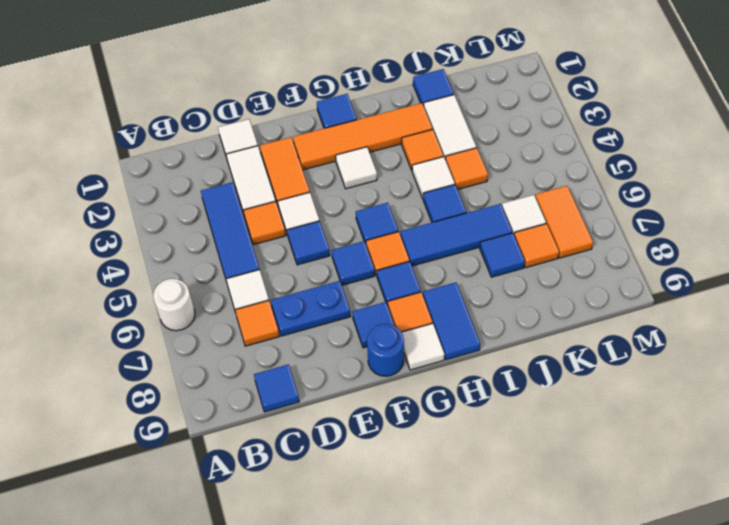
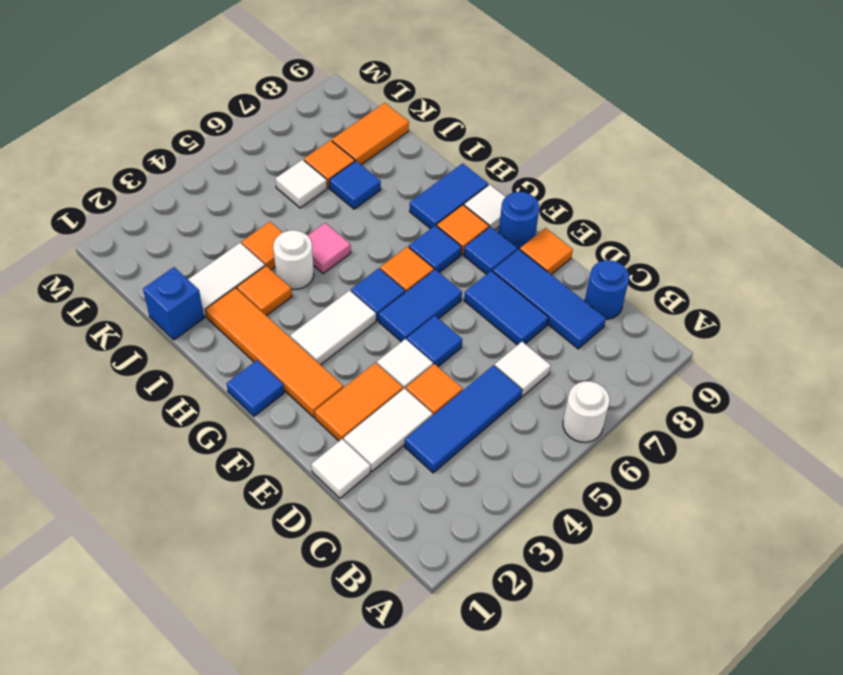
orange tile C7 level 1 -> orange tile E9 level 1
blue tile C9 level 1 -> blue round brick C9 level 1
blue plate D7:E7 level 1 -> blue tile D7:E7 level 1
blue tile F6 level 1 -> blue tile F5:F6 level 1
white tile G3 level 1 -> white tile G3:G4 level 1
blue tile H6:J6 level 1 -> blue tile C8:E8 level 1
white tile I4 level 1 -> white round brick I4 level 1
blue tile I5 level 1 -> pink tile I5 level 1
blue tile J1 level 1 -> blue brick J1 level 1
orange tile L6:L7 level 1 -> orange tile K8:K9 level 1

